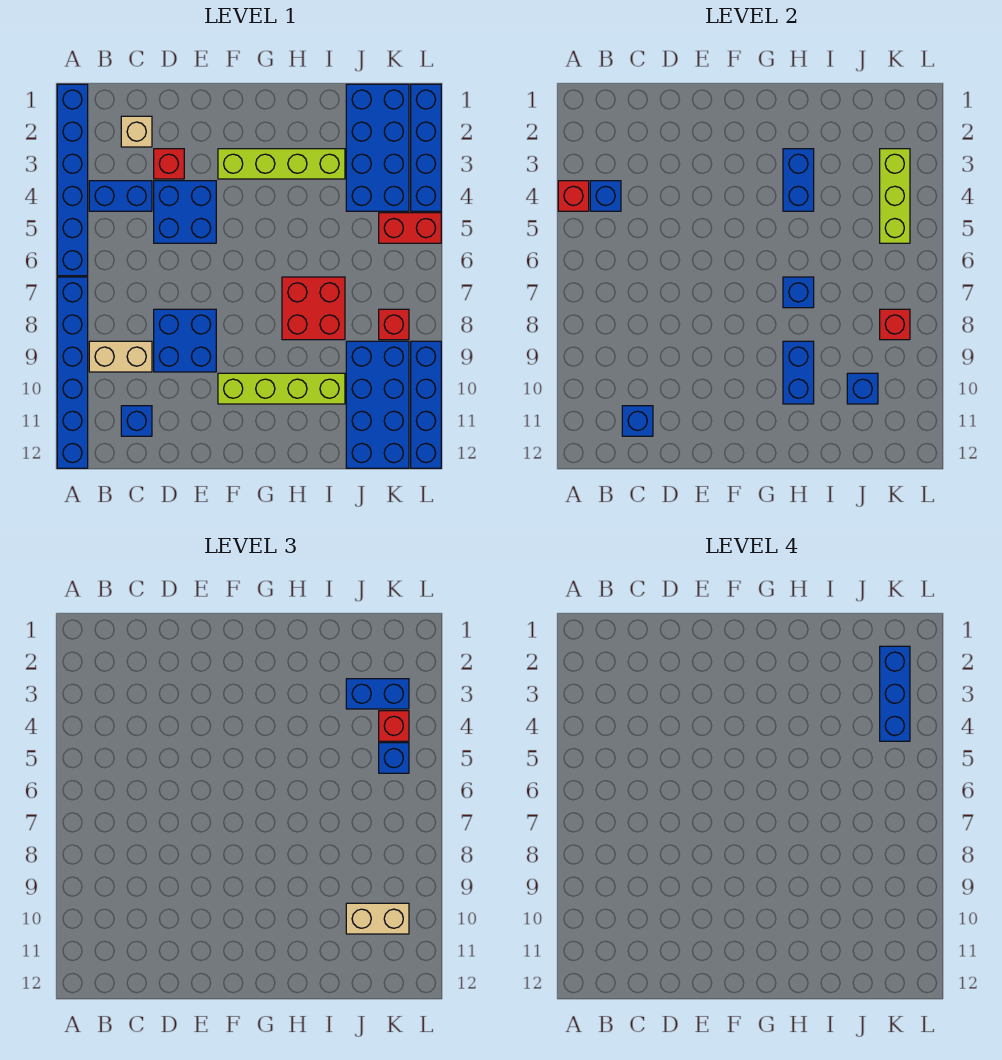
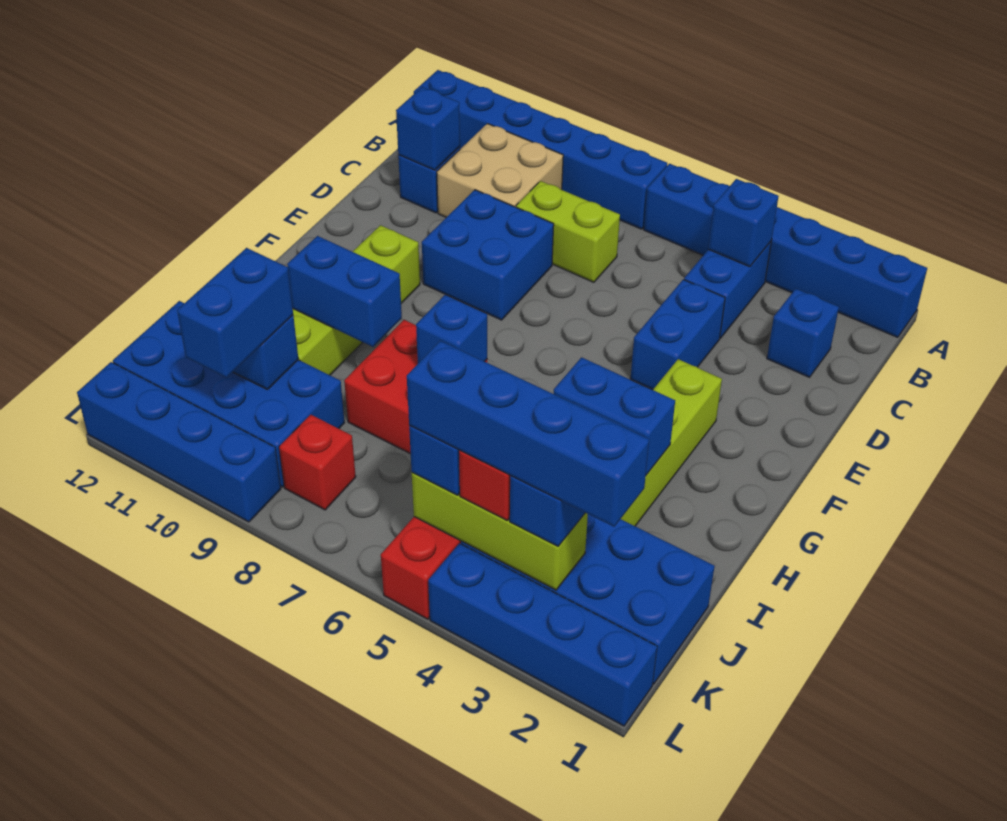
red brick A4 level 2 -> none
tan brick B9:C9 level 1 -> tan brick B9:C10 level 1
tan brick C2 level 1 -> blue brick C2 level 1
none -> lime brick C7:C8 level 1
red brick D3 level 1 -> none
blue brick D4:E5 level 1 -> blue brick D4:E4 level 1
tan brick J10:K10 level 3 -> blue brick J10:K10 level 3
blue brick K2:K4 level 4 -> blue brick K2:K5 level 4
red brick K8 level 2 -> none

